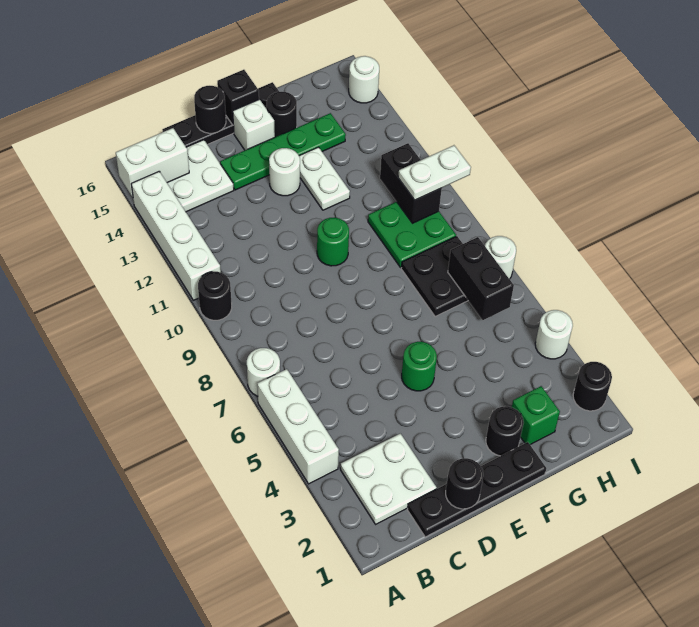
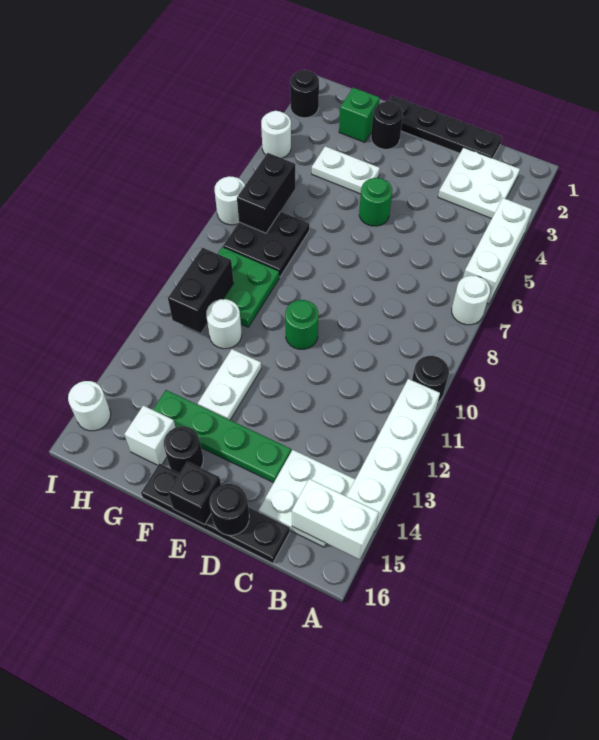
black round brick D1 level 2 -> none
white round brick E13 level 1 -> white round brick G11 level 1
white brick E15 level 1 -> white brick G15 level 1
white plate H10:I10 level 3 -> white plate F4:G4 level 1

